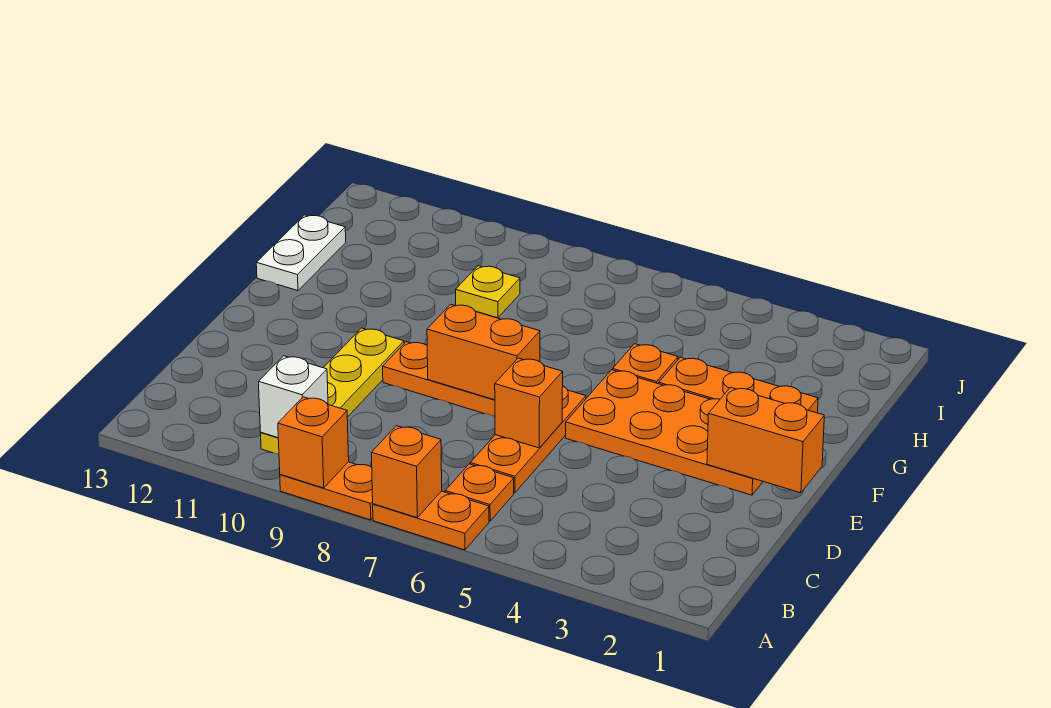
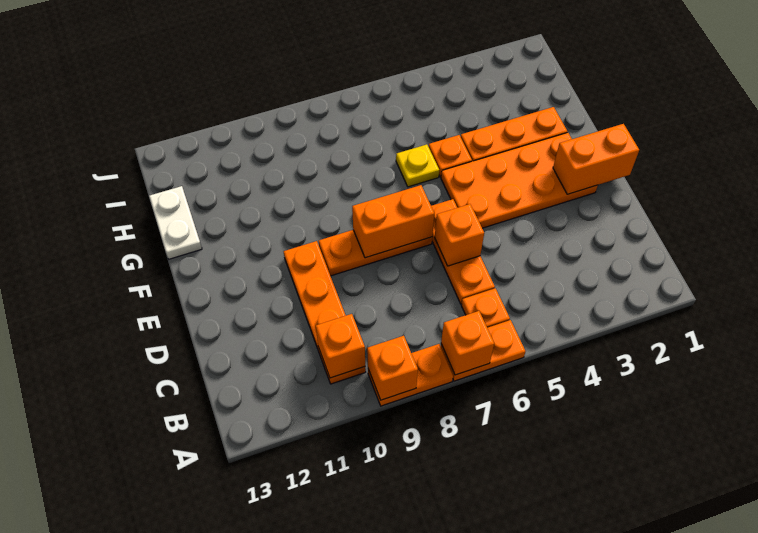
yellow plate B10:E10 level 1 -> orange plate B10:E10 level 1
white brick B10 level 2 -> orange brick B10 level 2
yellow plate H9 level 1 -> yellow plate G6 level 1

